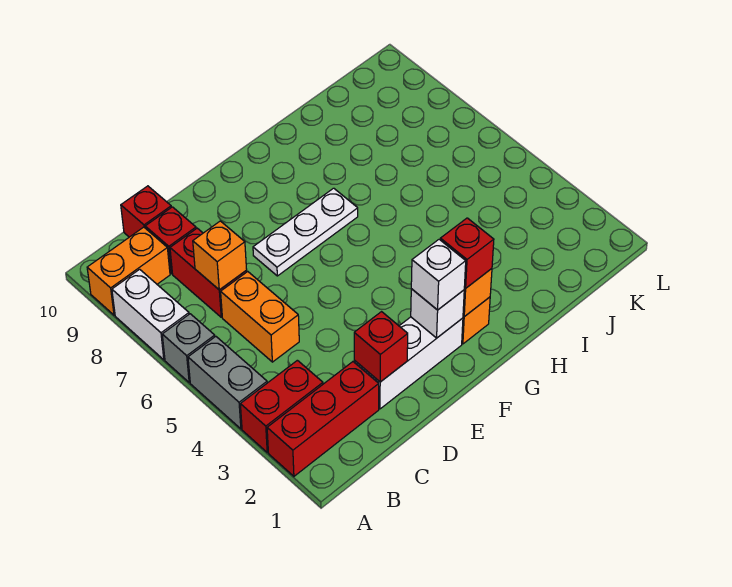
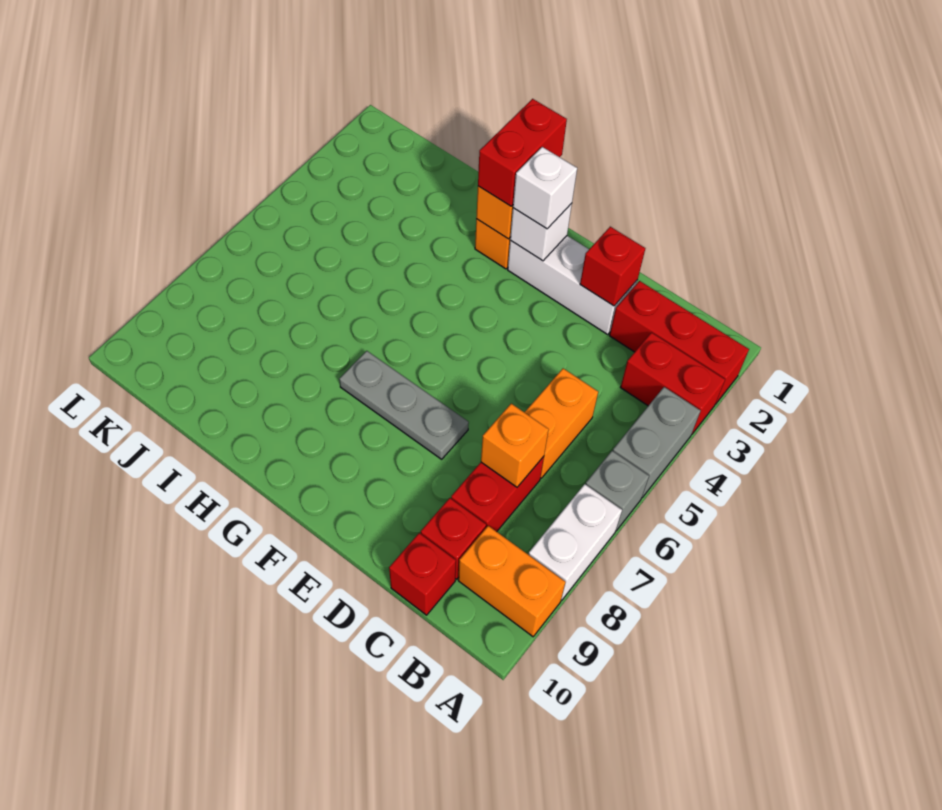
white plate E7:G7 level 1 -> grey plate E7:G7 level 1
red brick G2 level 3 -> red brick G1:G2 level 3

